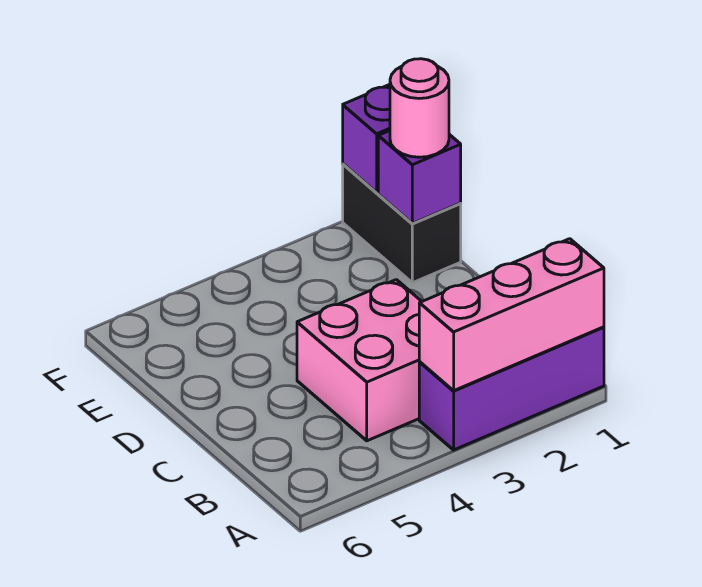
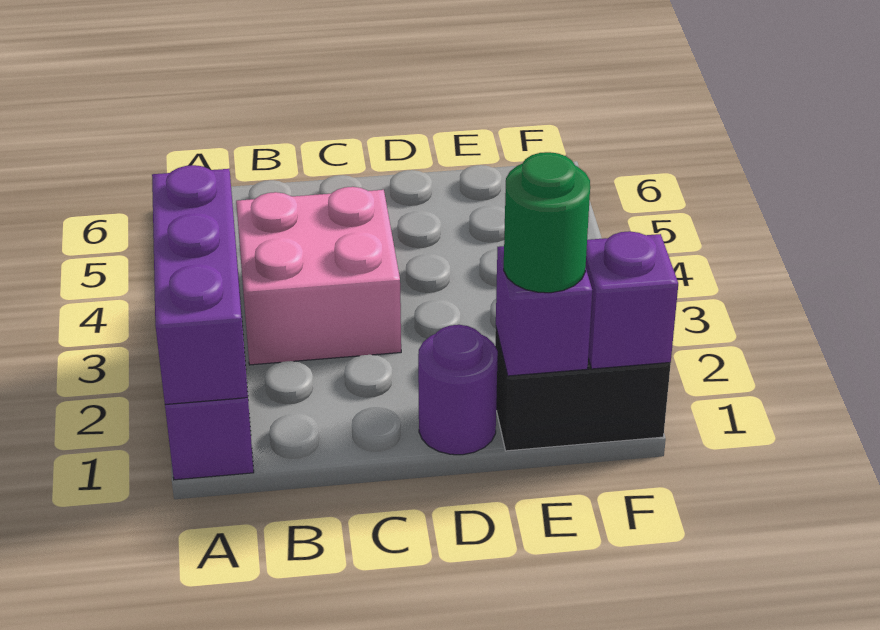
pink brick A1:A3 level 2 -> purple brick A1:A3 level 2
none -> purple round brick D1 level 1
pink round brick E1 level 3 -> green round brick E1 level 3

